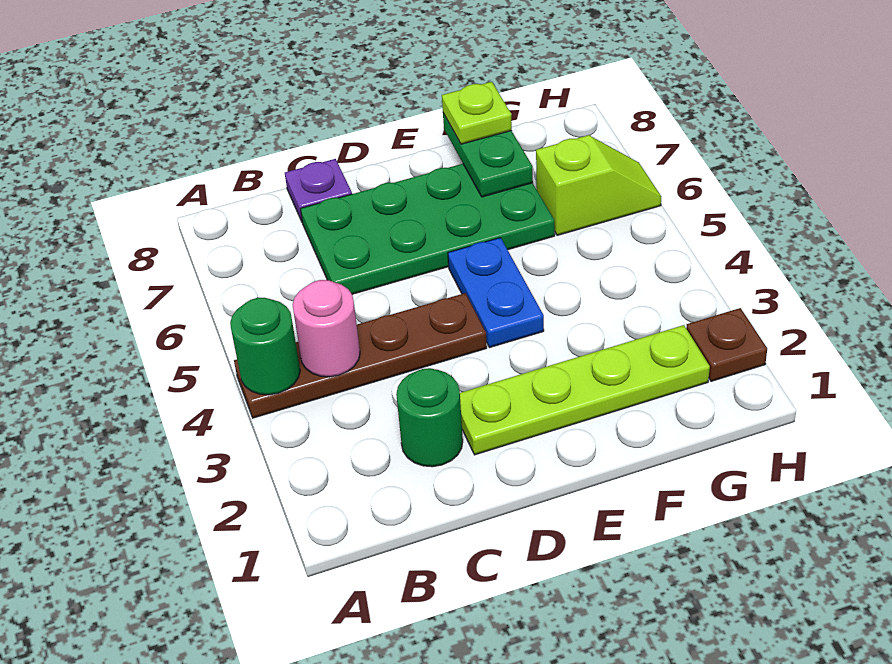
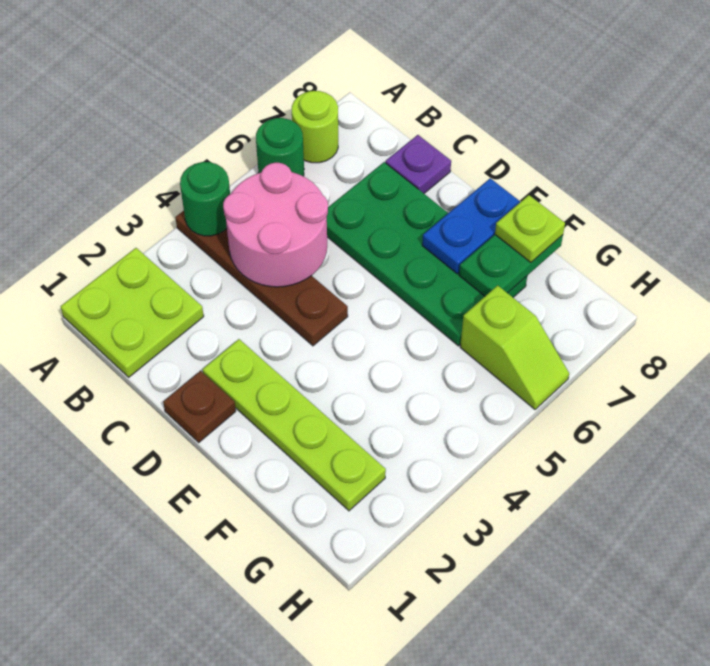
none -> lime plate A1:B2 level 1
none -> lime round brick A7 level 1
pink round brick B4 level 2 -> pink round brick B4:C5 level 2
green round brick C2 level 1 -> green round brick A6 level 1
blue plate E4:E5 level 1 -> blue plate E7:E8 level 2
brown plate H2 level 1 -> brown plate D1 level 1

